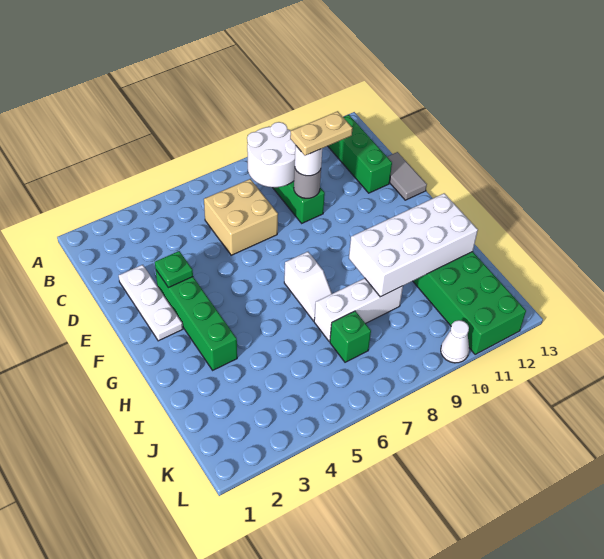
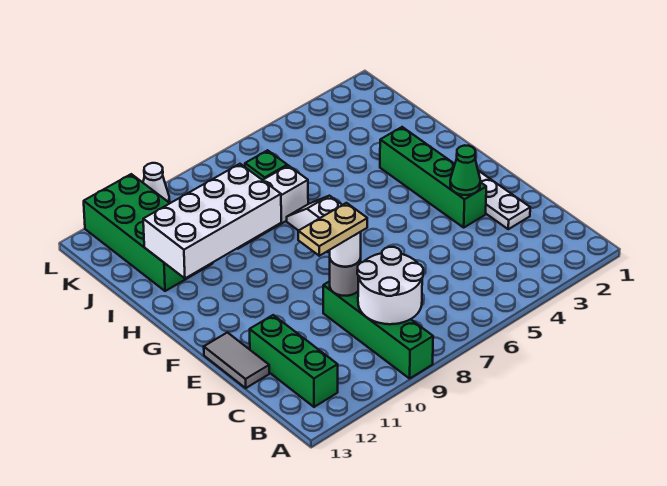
tan brick C6:D7 level 1 -> none
green plate E3 level 2 -> green cone E3 level 2

